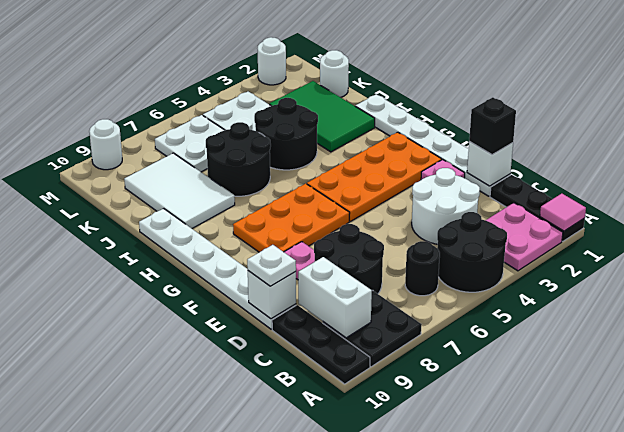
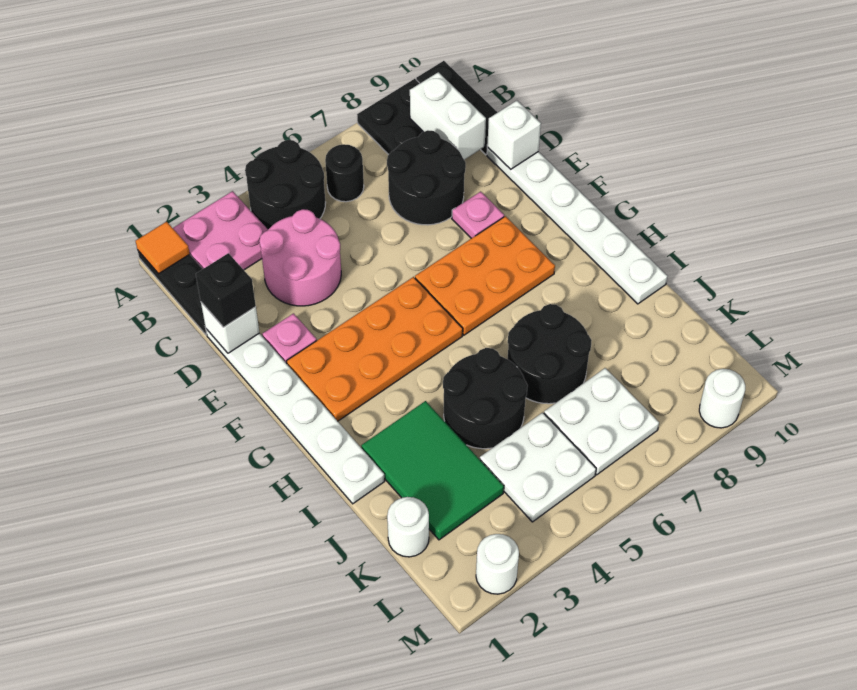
pink tile A1 level 2 -> orange tile A1 level 2
white round brick C3:D4 level 1 -> pink round brick C3:D4 level 1
white plate D10 level 3 -> none
white tile I8:K9 level 1 -> none

